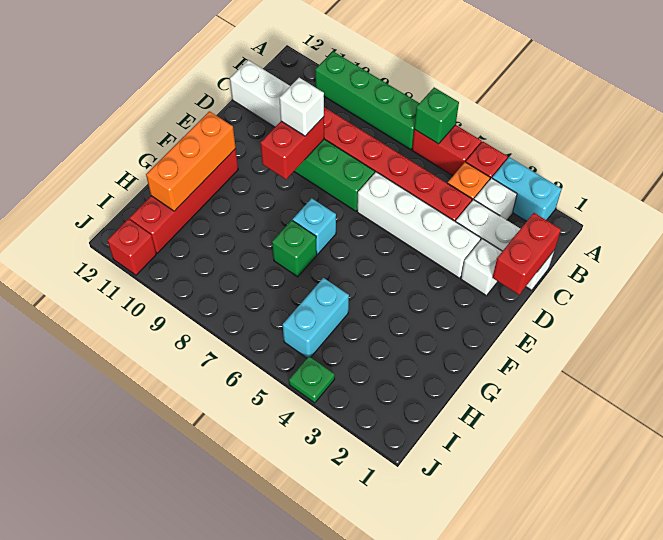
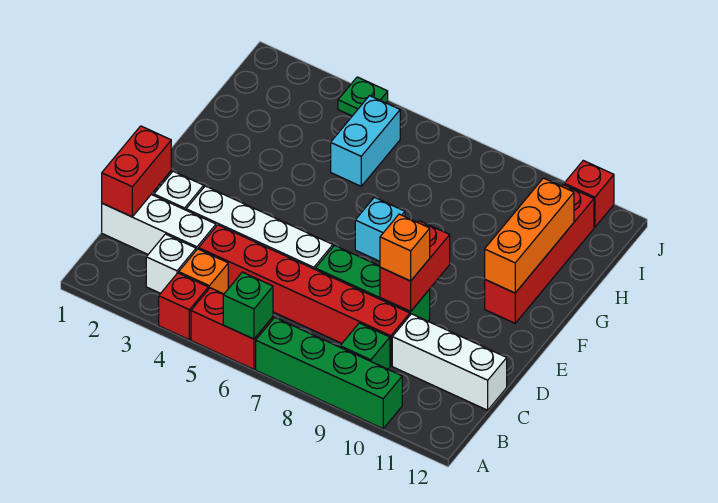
cyan brick A2:A3 level 1 -> none
white brick D9 level 3 -> orange brick D9 level 3
green brick G7 level 1 -> green brick B9 level 1

